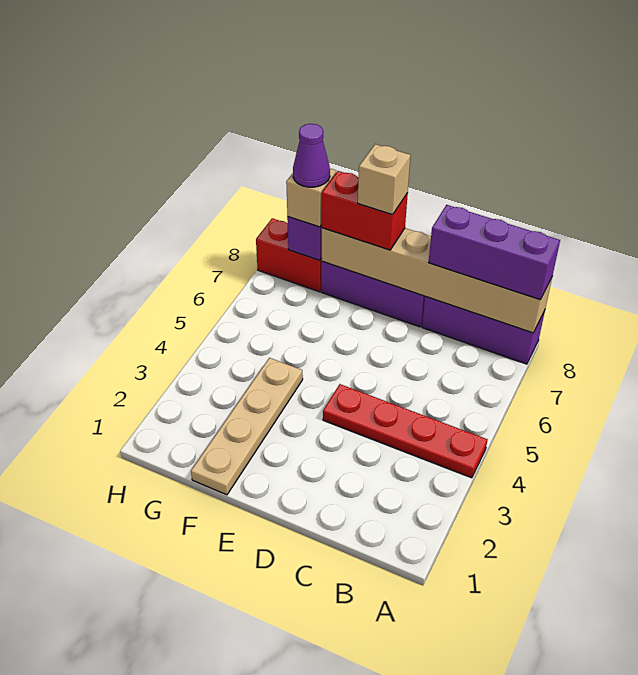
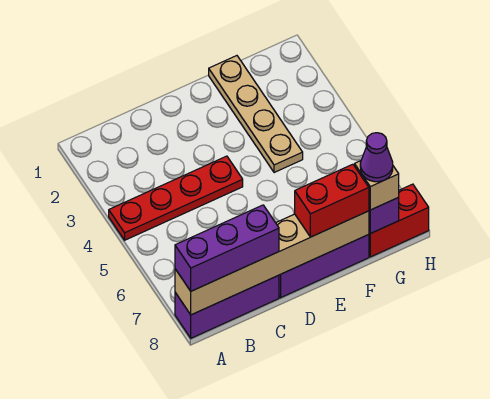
tan brick E8 level 4 -> none

